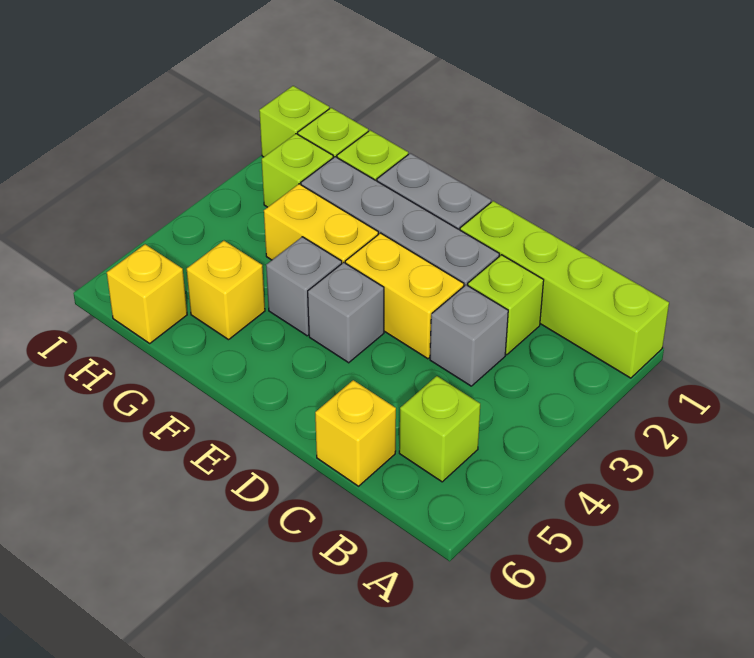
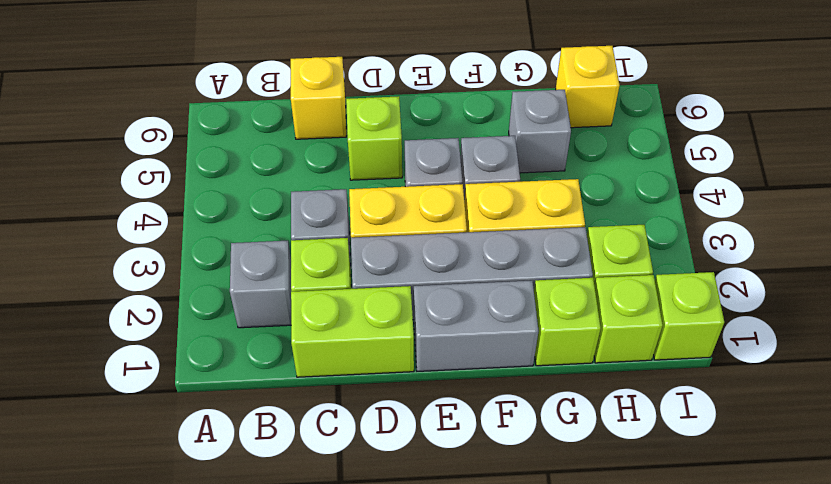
lime brick A1:D1 level 1 -> lime brick C1:D1 level 1
none -> grey brick B2 level 1
lime brick B5 level 1 -> lime brick D5 level 1
yellow brick G5 level 1 -> grey brick G5 level 1

